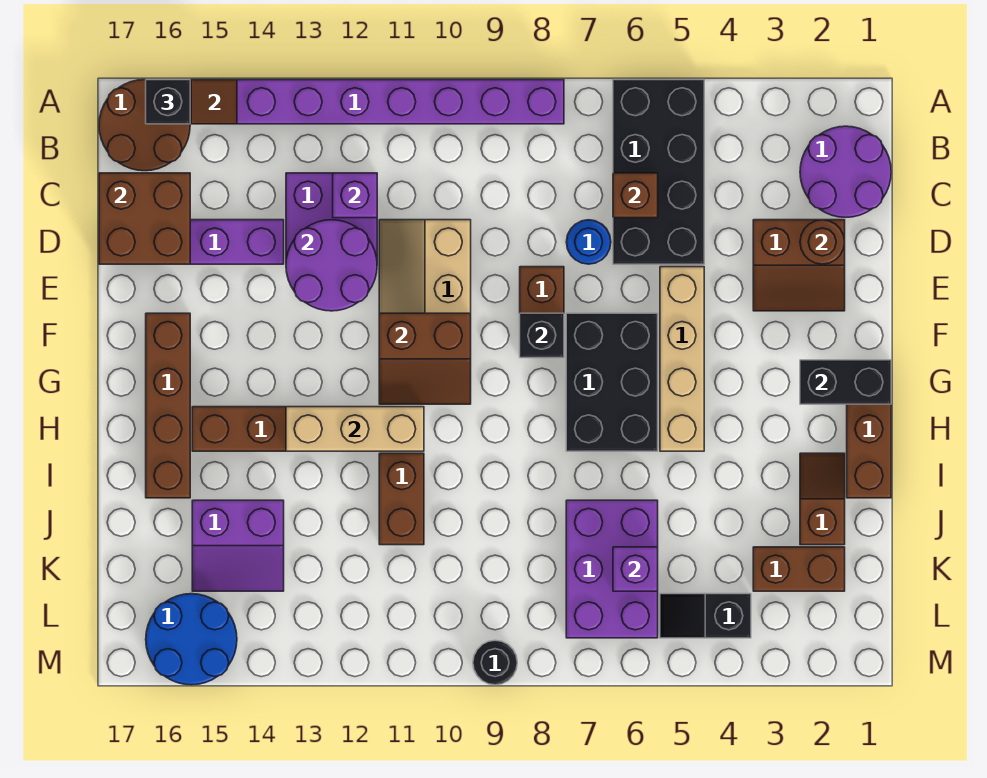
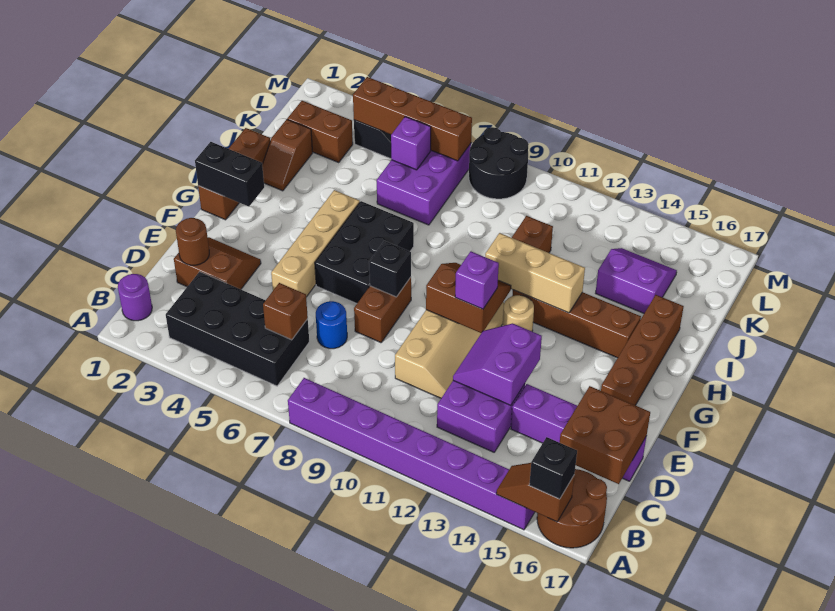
black brick A5:D6 level 1 -> black brick B3:C6 level 1
purple round brick B1:C2 level 1 -> purple round brick B1 level 1
purple brick C12 level 2 -> purple brick F11 level 3
purple round brick D12:E13 level 2 -> purple slope D12:E13 level 2 top 13
none -> tan round brick G12 level 1
none -> brown brick L4:L7 level 2
blue round brick L15:M16 level 1 -> none
black round brick M9 level 1 -> black round brick L8:M9 level 1

